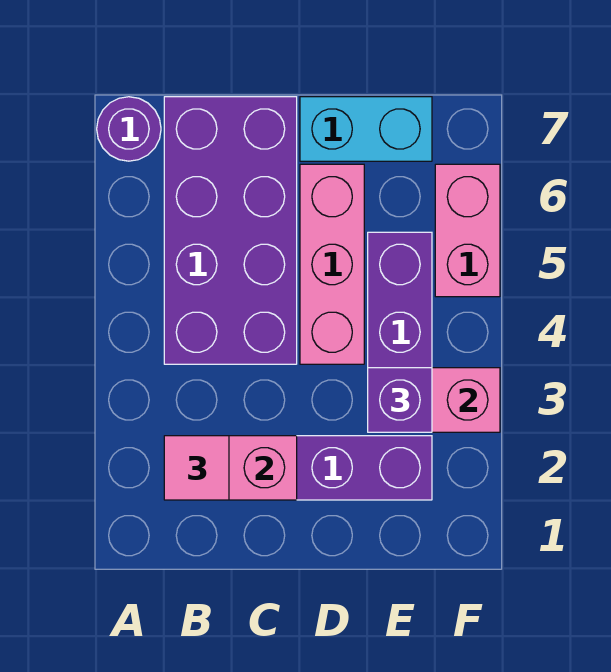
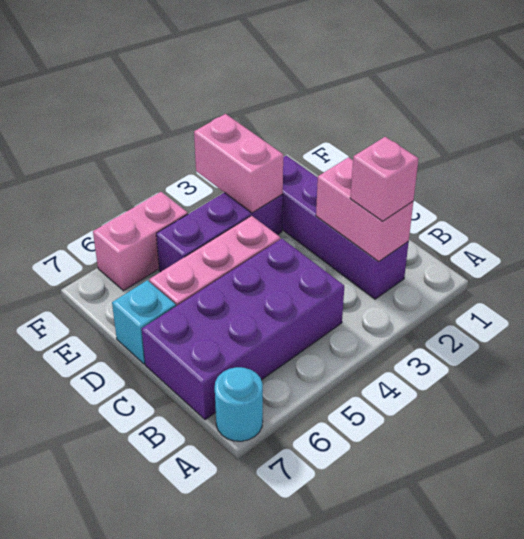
purple round brick A7 level 1 -> cyan round brick A7 level 1
pink tile B2 level 3 -> pink brick B2 level 3
cyan brick D7:E7 level 1 -> cyan brick D7 level 1
purple brick E3 level 3 -> none

